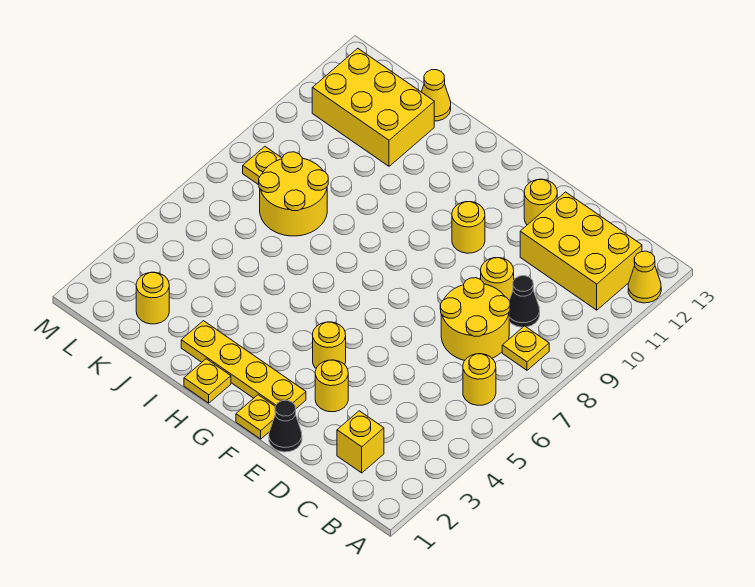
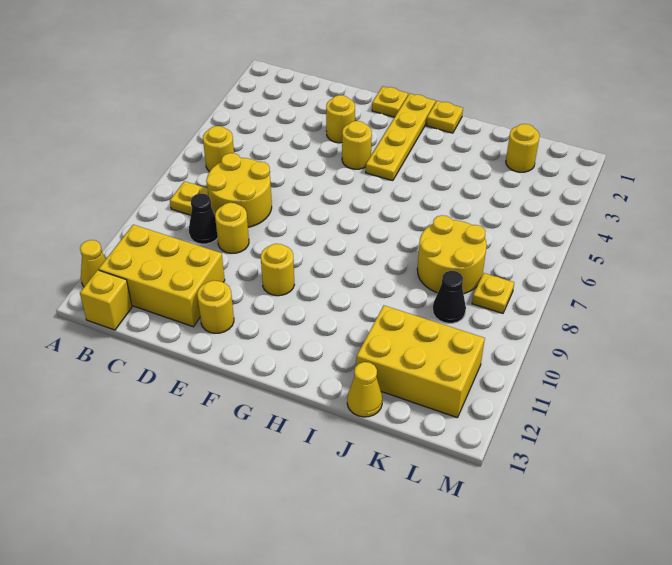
yellow brick C2 level 1 -> yellow brick B13 level 1
black cone E1 level 1 -> black cone K9 level 1
yellow plate F2:I2 level 1 -> yellow plate G1:G4 level 1

